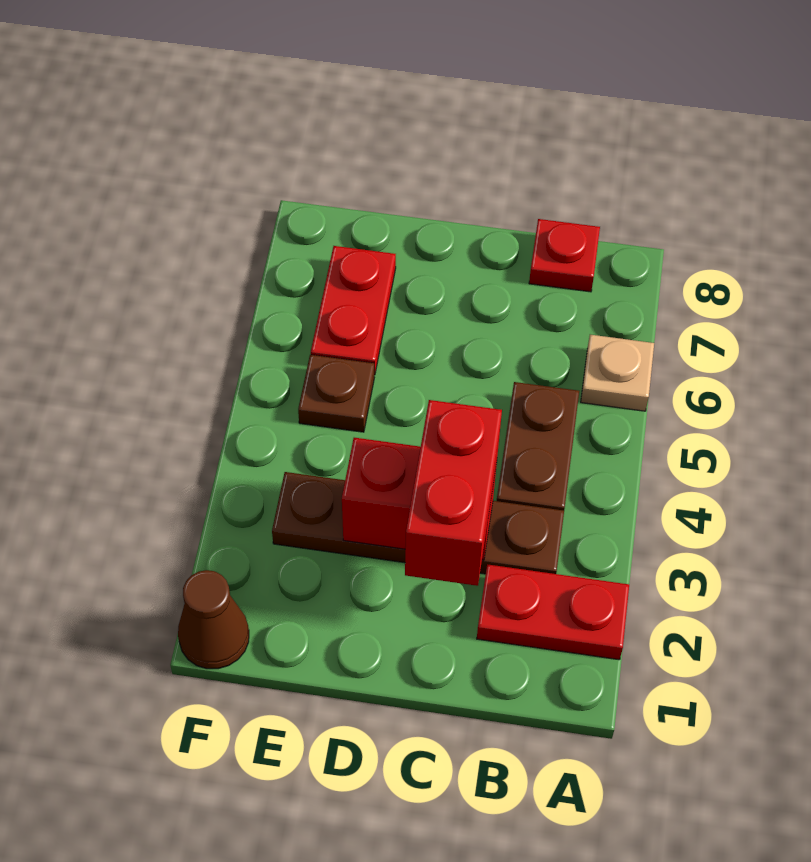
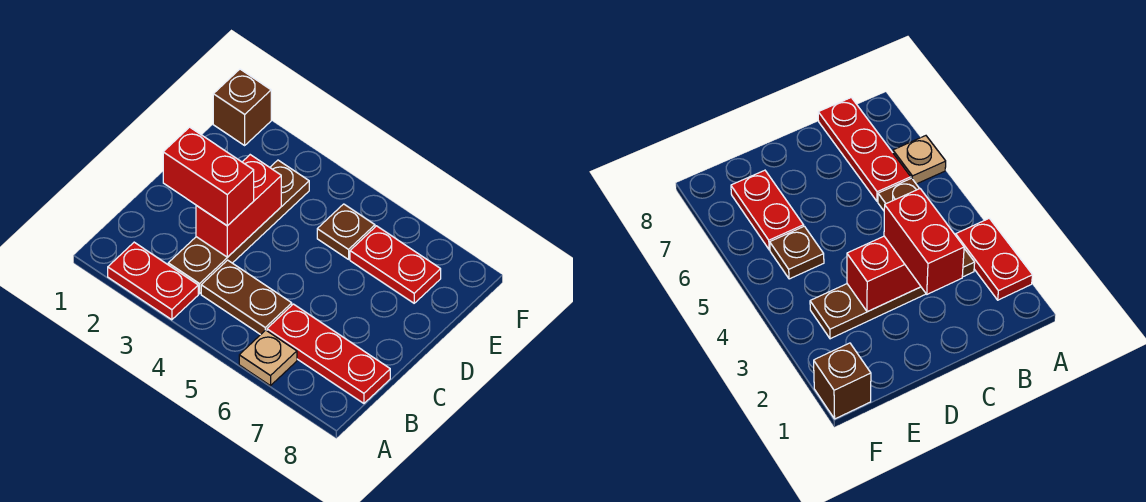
red plate A2:B2 level 1 -> red plate A2:A3 level 1
red plate B8 level 1 -> red plate B6:B8 level 1
brown cone F1 level 1 -> brown brick F1 level 1

